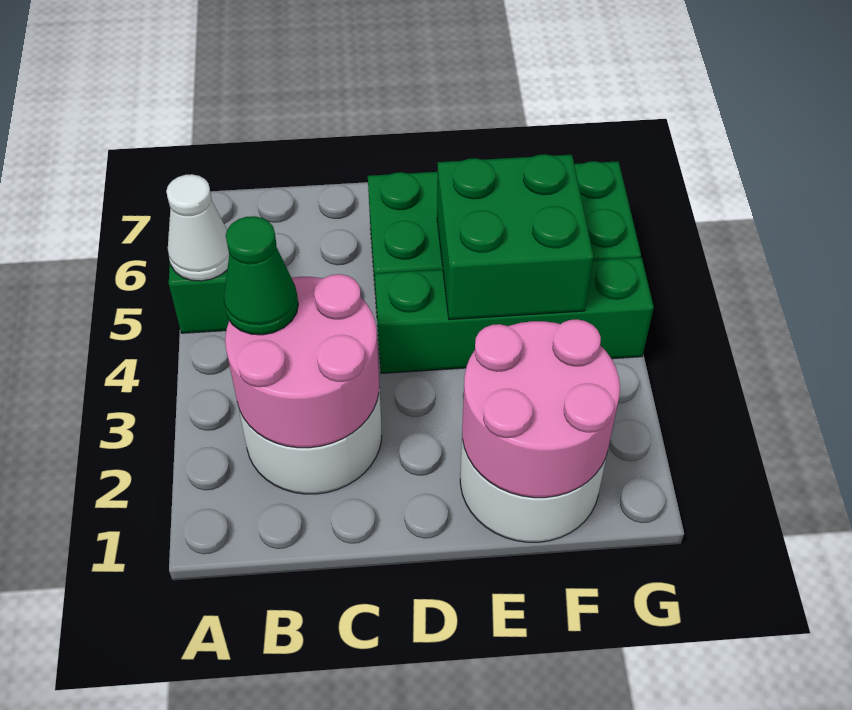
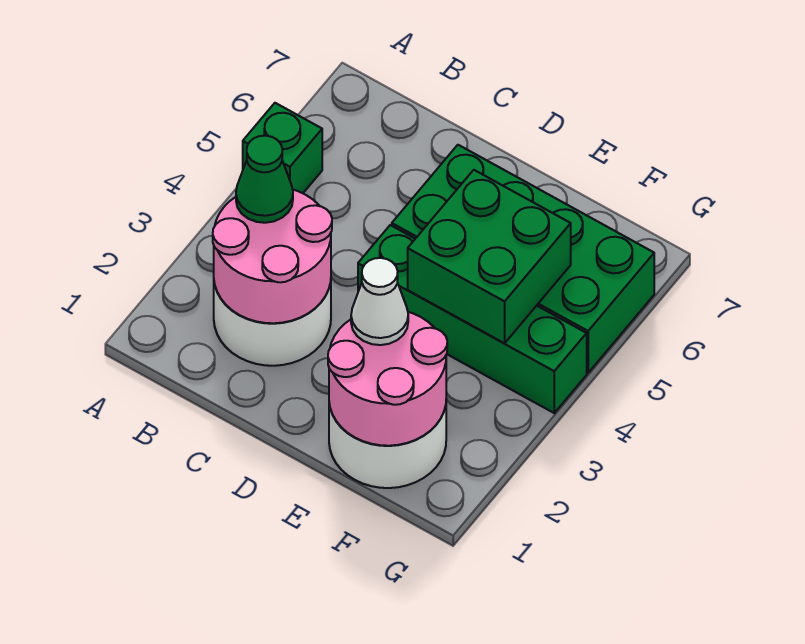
white cone A5 level 2 -> white cone E2 level 3

